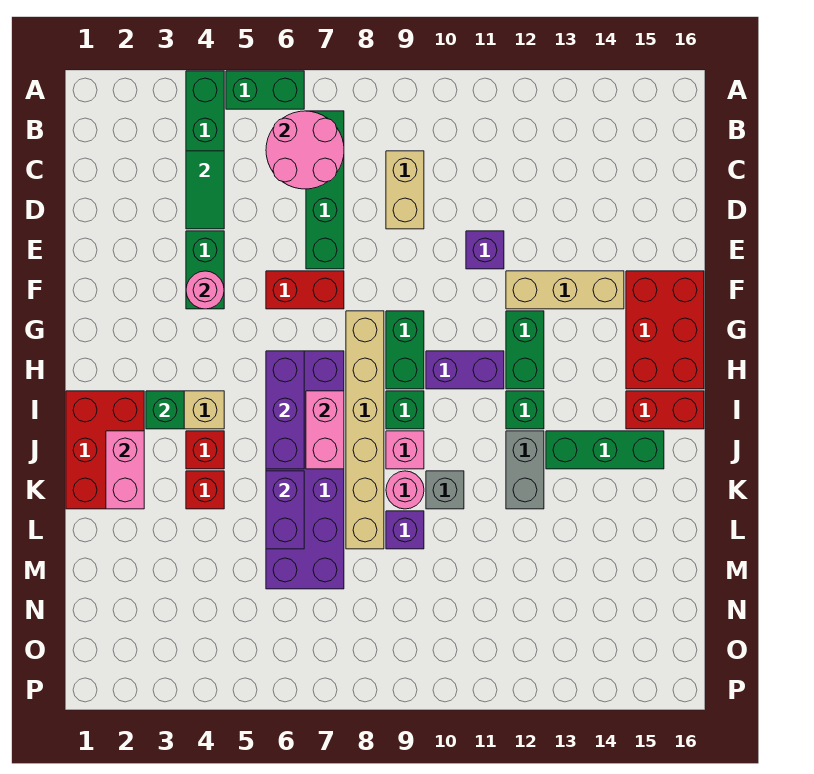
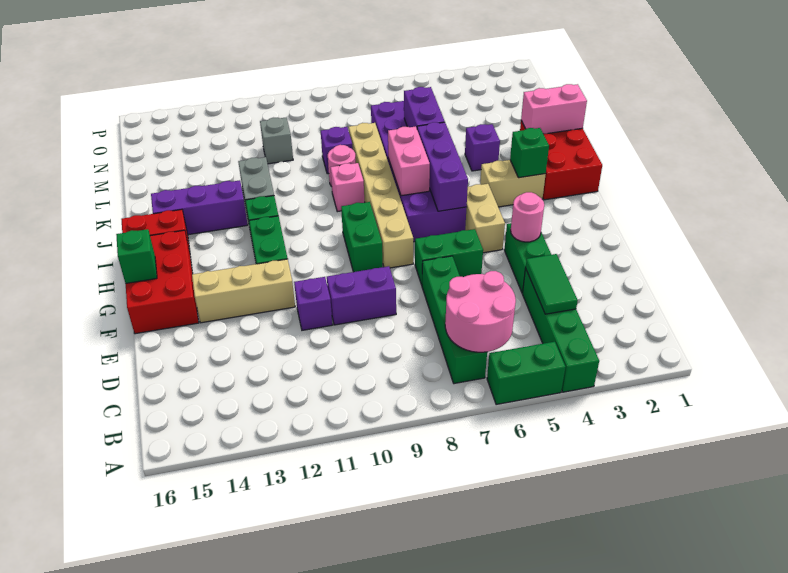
tan brick C9:D9 level 1 -> tan brick G5:H5 level 1
red brick F6:F7 level 1 -> green brick F6:F7 level 1
purple brick H10:H11 level 1 -> purple brick E9:E10 level 1
green brick I9 level 1 -> green brick G16 level 2
pink brick J2:K2 level 2 -> pink brick K1:K2 level 2
red brick J4 level 1 -> none
green brick J13:J15 level 1 -> purple brick J13:J15 level 1
red brick K4 level 1 -> purple brick K4 level 1
grey brick K10 level 1 -> grey brick M11 level 1

